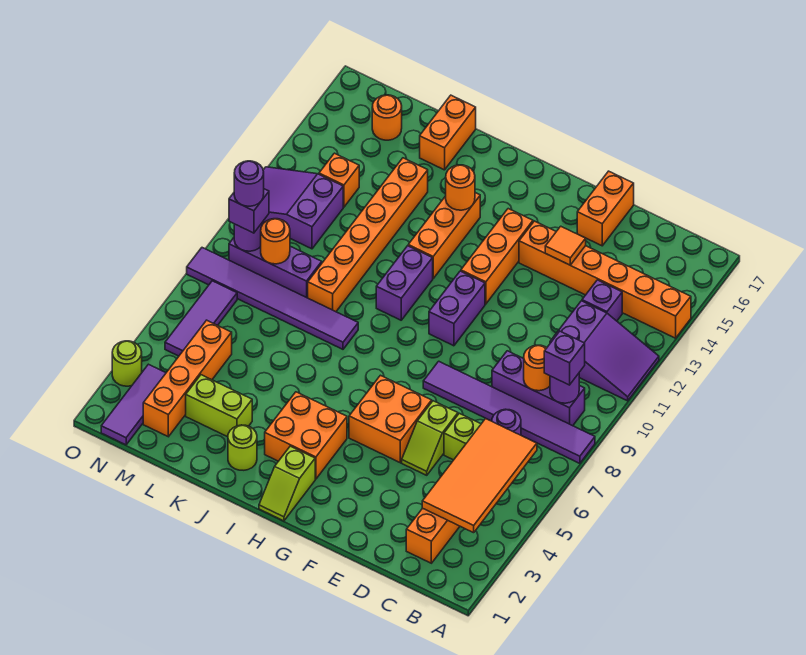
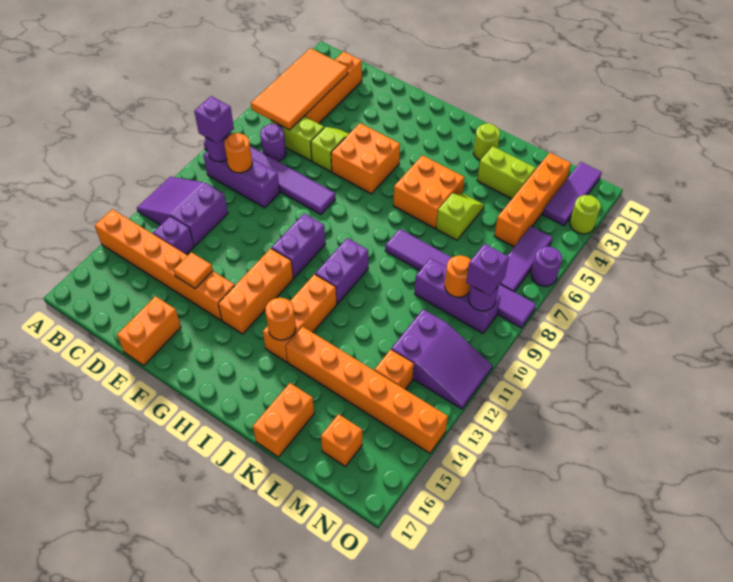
lime slope H1:H2 level 1 top 2 -> lime slope K5:K6 level 1 top 6
orange brick H3:I4 level 1 -> orange brick I5:J6 level 1
orange brick K9:K14 level 1 -> orange brick J14:O14 level 1
orange round brick M16 level 1 -> orange brick M16 level 1
purple round brick N9 level 4 -> purple round brick O6 level 1

